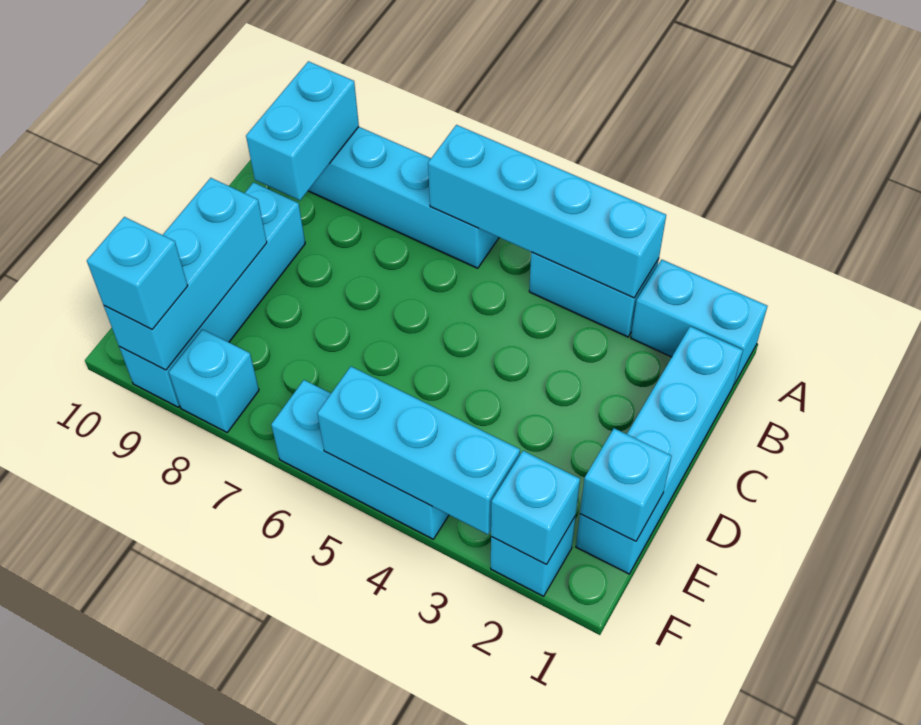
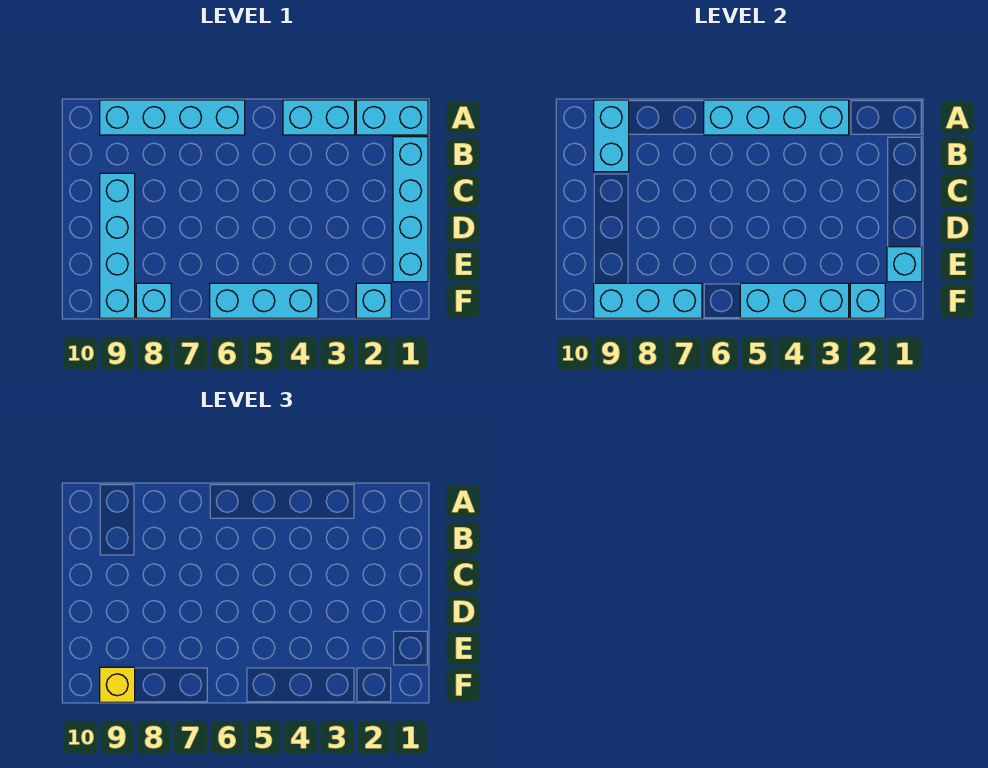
cyan brick D9:F9 level 2 -> cyan brick F7:F9 level 2
cyan brick F9 level 3 -> yellow brick F9 level 3

